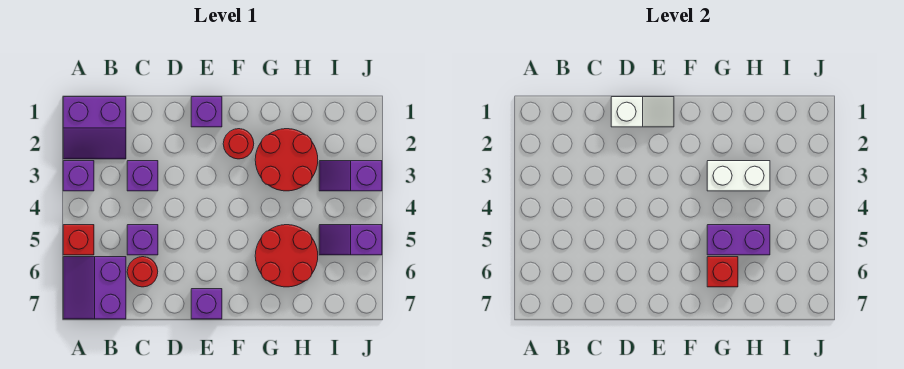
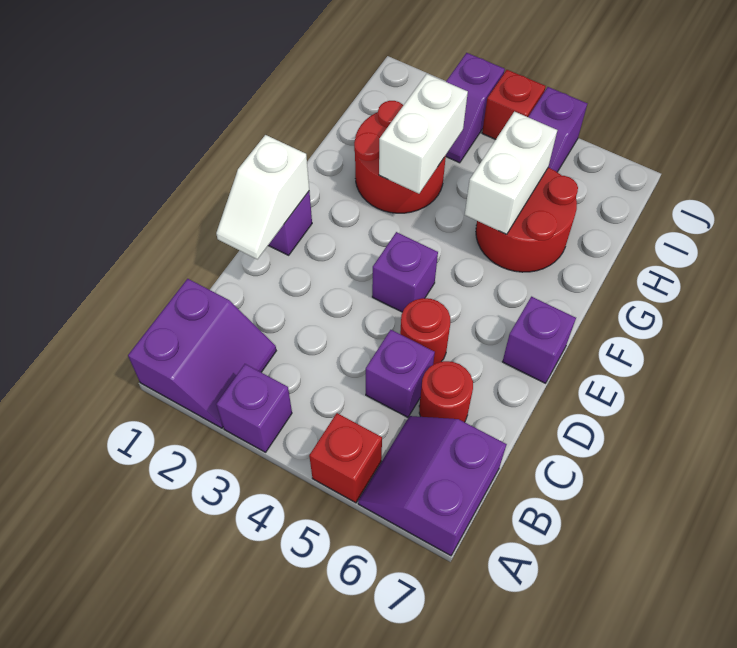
purple slope A6:B7 level 1 top B -> purple slope A6:B7 level 1 top 7
purple brick C3 level 1 -> purple brick E4 level 1
white slope D1:E1 level 2 top D -> white slope D1:E1 level 2 top E
red round brick F2 level 1 -> red round brick D5 level 1
purple brick G5:H5 level 2 -> white brick G5:H5 level 2
red brick G6 level 2 -> red brick J4 level 1

